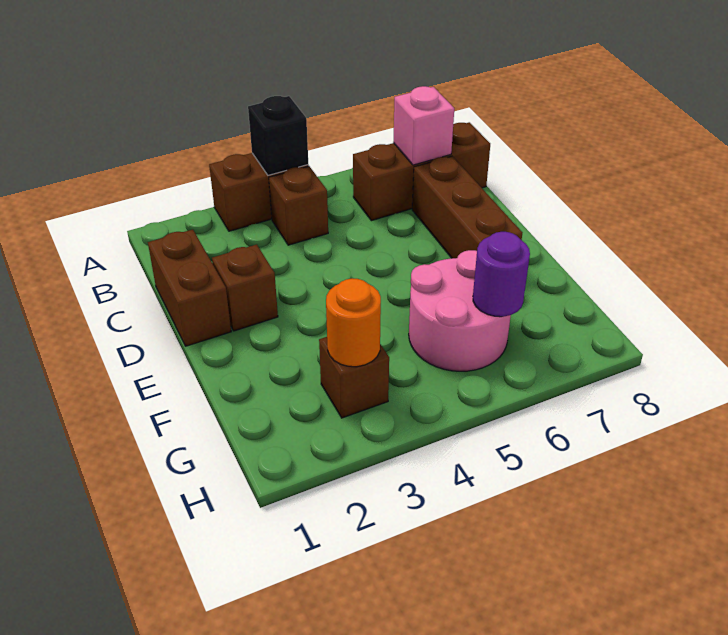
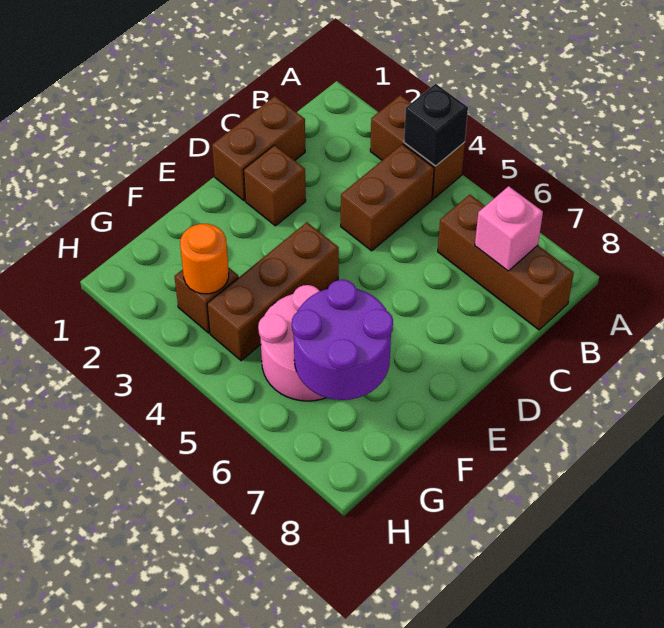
brown brick B4 level 1 -> brown brick B4:C4 level 1
brown brick C7:E7 level 1 -> brown brick E4:G4 level 1
purple round brick G6 level 2 -> purple round brick F6:G7 level 2

